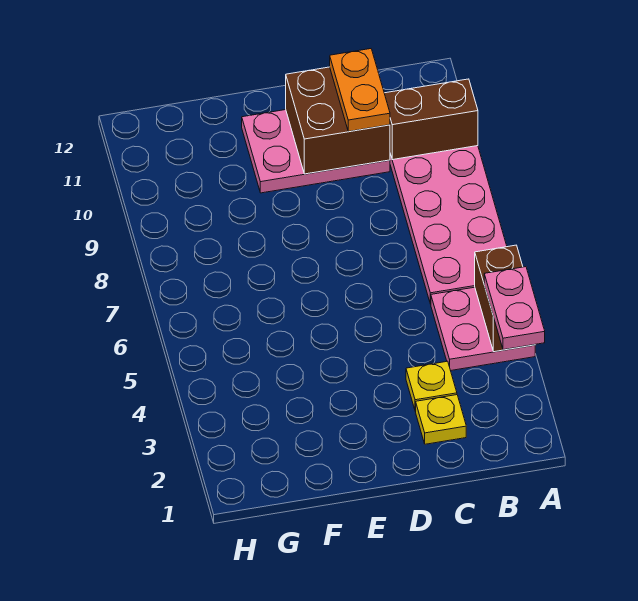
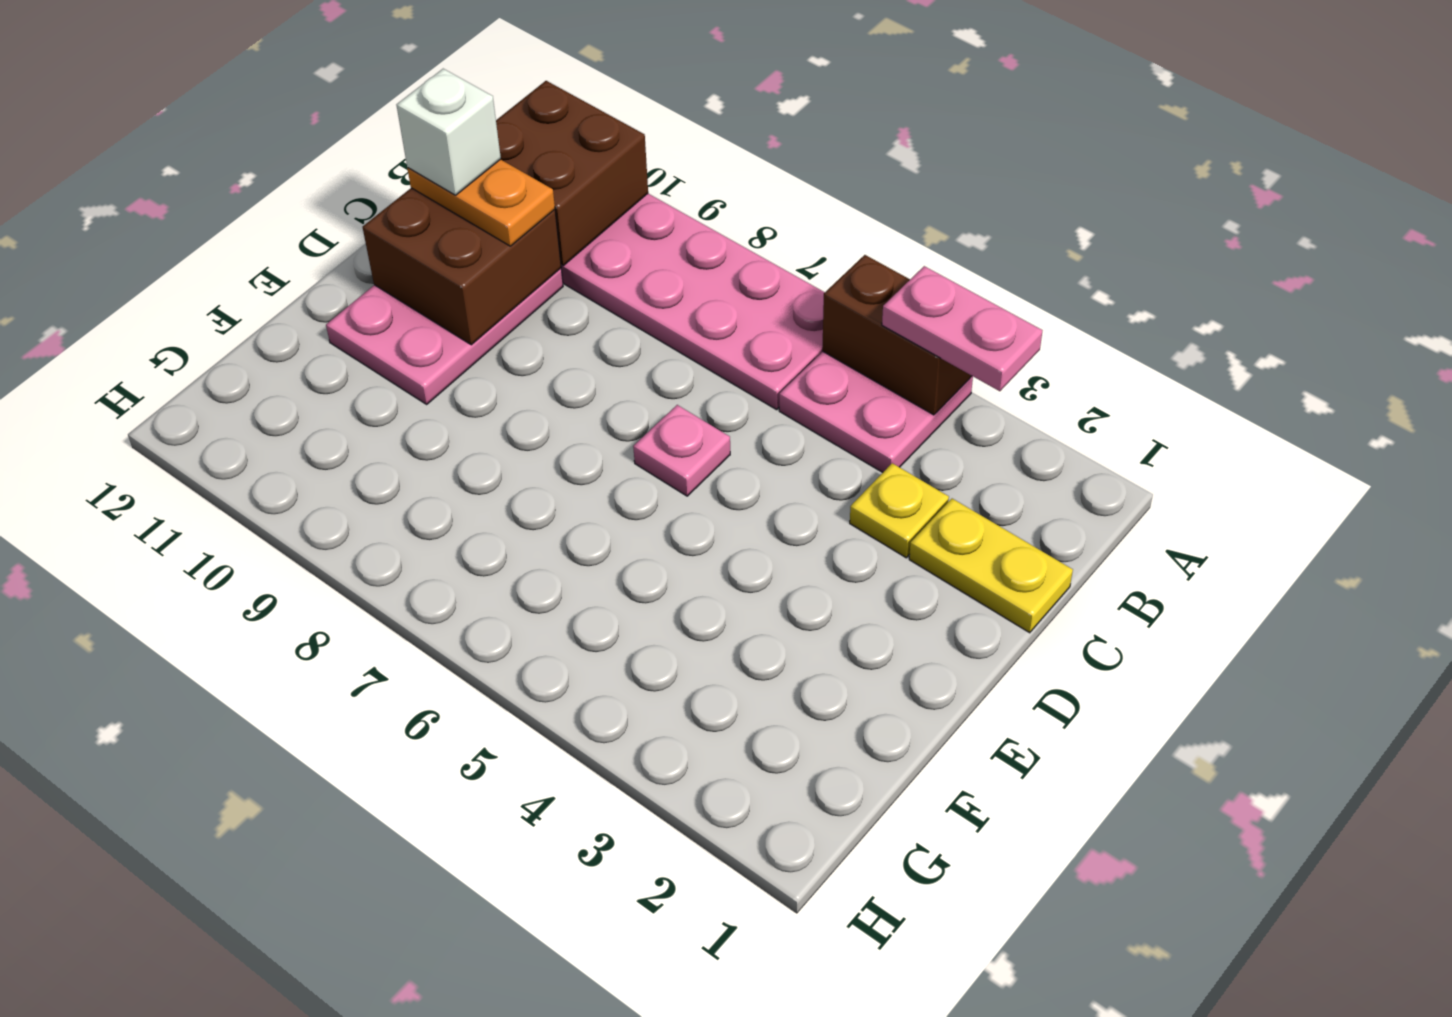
brown brick A10:B10 level 2 -> brown brick A10:B11 level 2
yellow plate C2 level 1 -> yellow plate C1:C2 level 1
none -> white brick C11 level 4
none -> pink plate D6 level 1

